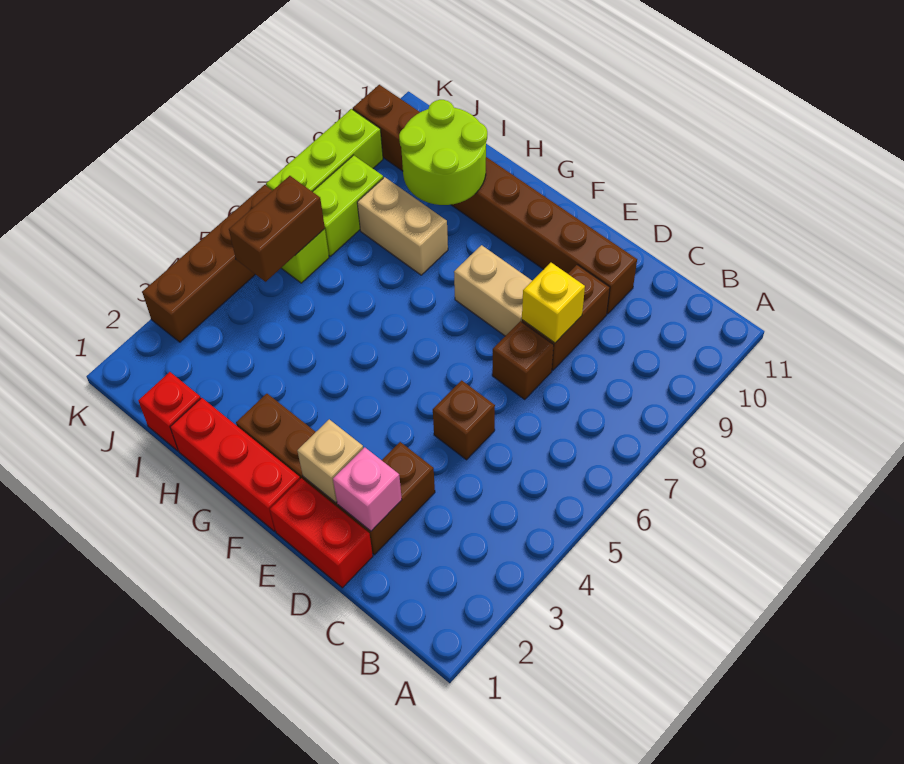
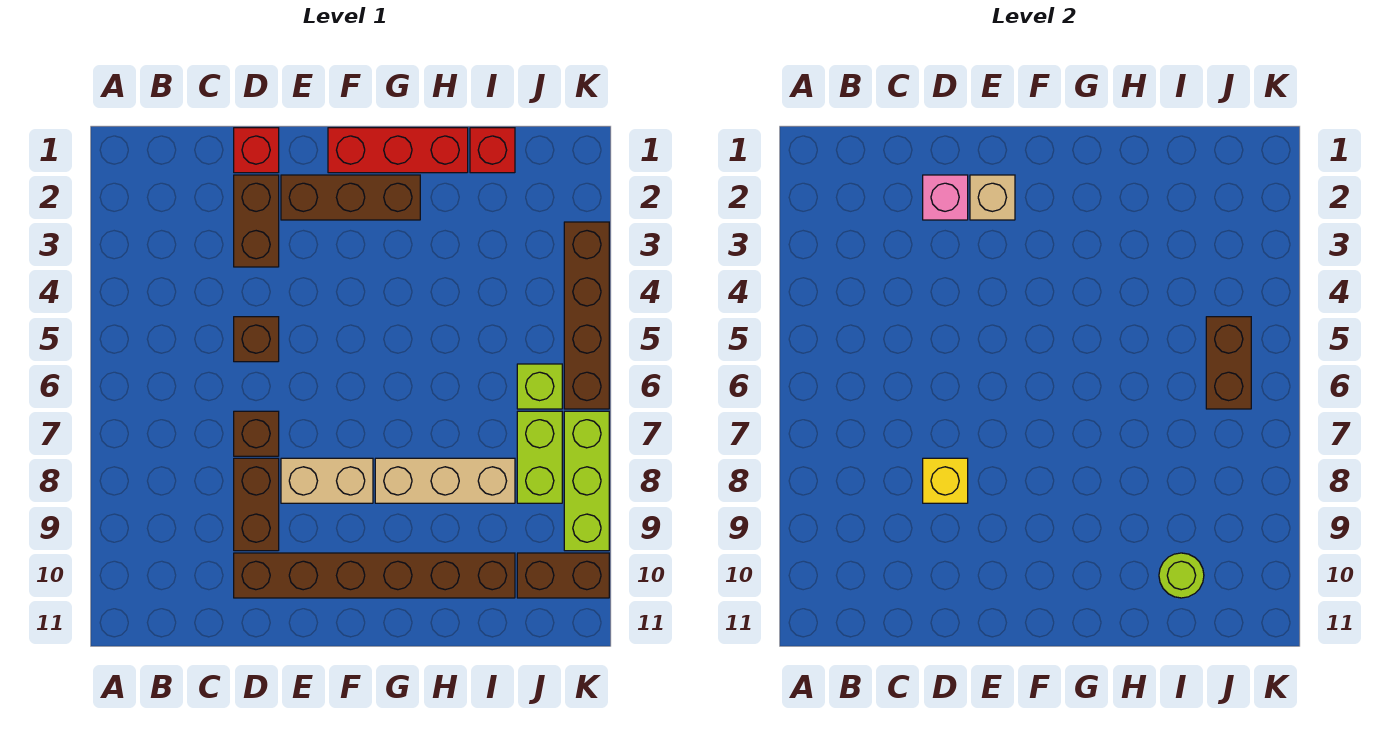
red brick D1:E1 level 1 -> red brick D1 level 1
tan brick H8:I8 level 1 -> tan brick G8:I8 level 1
lime round brick H9:I10 level 2 -> lime round brick I10 level 2

